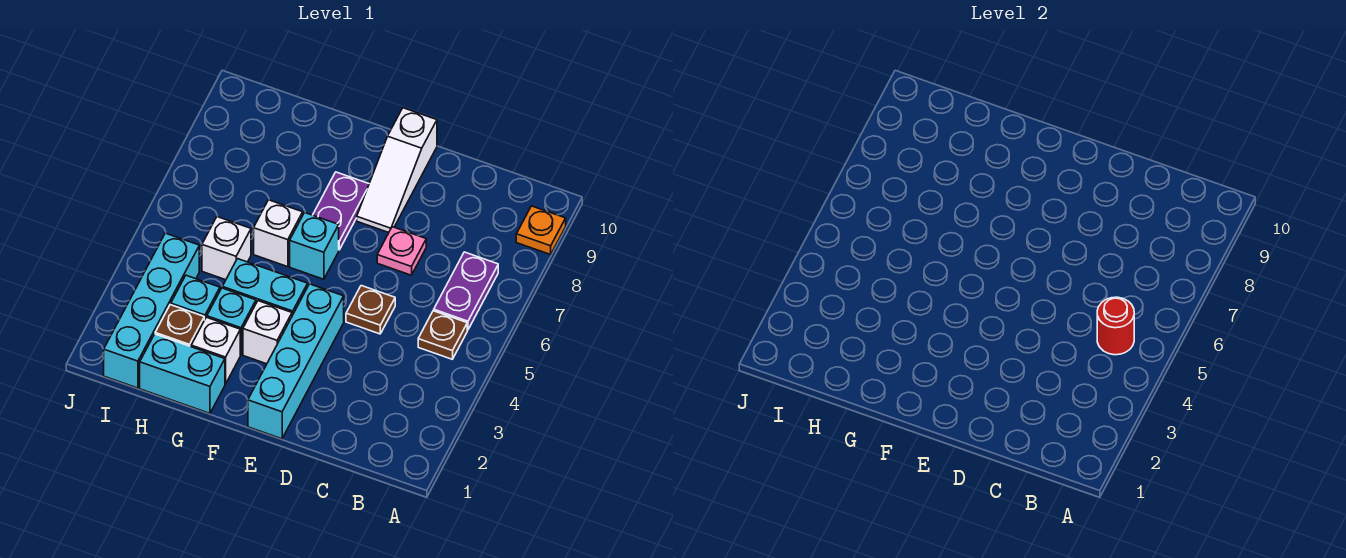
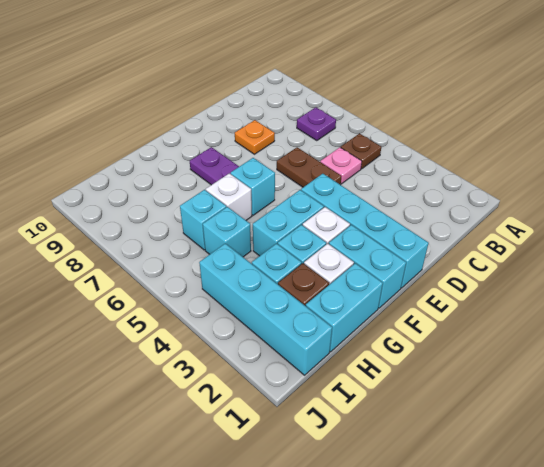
orange plate A9 level 1 -> orange plate D8 level 1
red round brick B5 level 2 -> none
purple plate B6:B7 level 1 -> purple plate B7 level 1
brown plate D5 level 1 -> brown plate D5:D6 level 1
pink plate D7 level 1 -> pink plate C5 level 1
white slope E8:E10 level 1 top 10 -> none
none -> cyan brick F1:F2 level 1
white brick H5 level 1 -> cyan brick H5 level 1
none -> cyan brick H6 level 1

